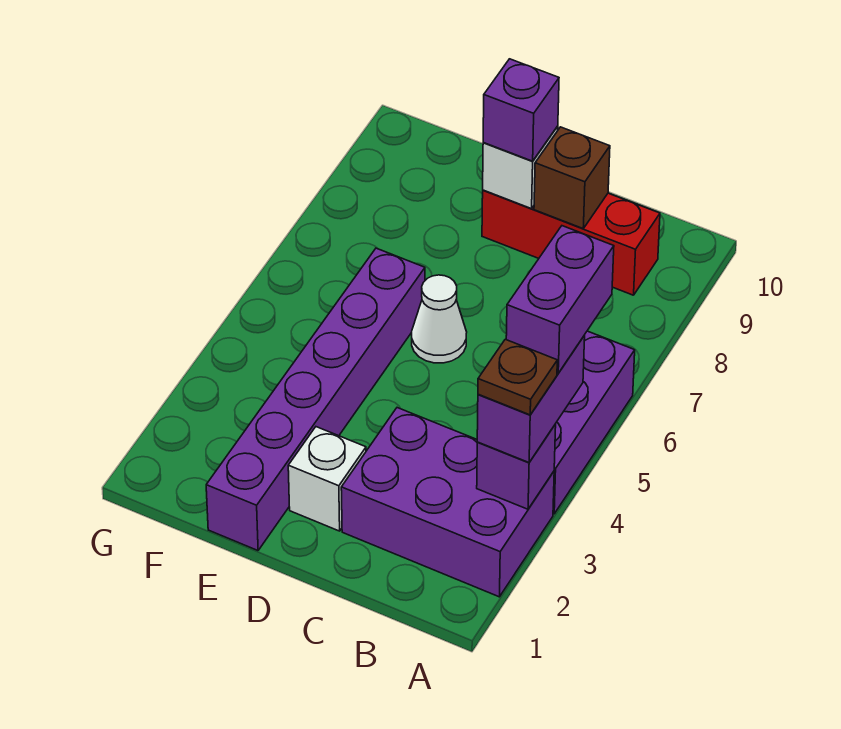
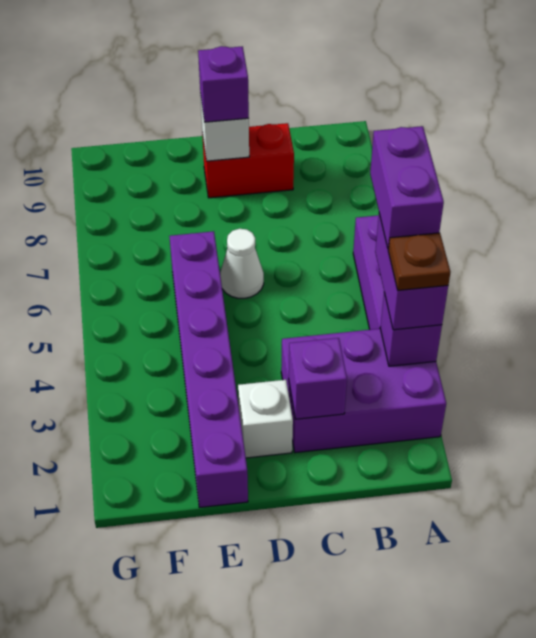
red brick B9:D9 level 1 -> red brick C9:D9 level 1
none -> purple brick C2 level 2
brown brick C9 level 2 -> none

